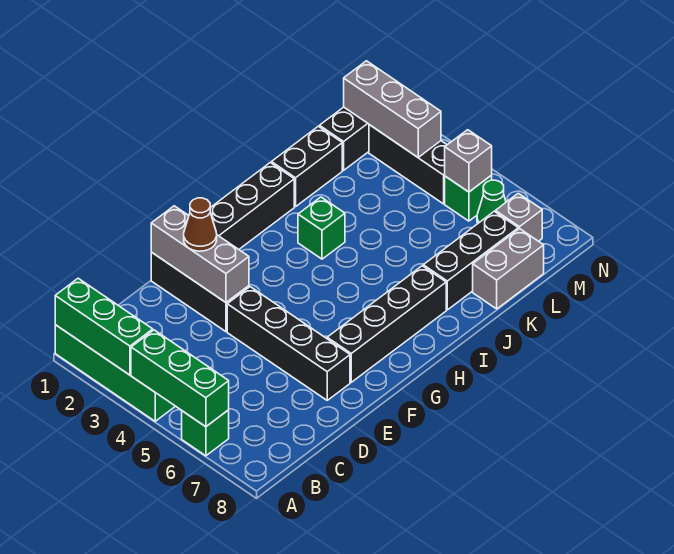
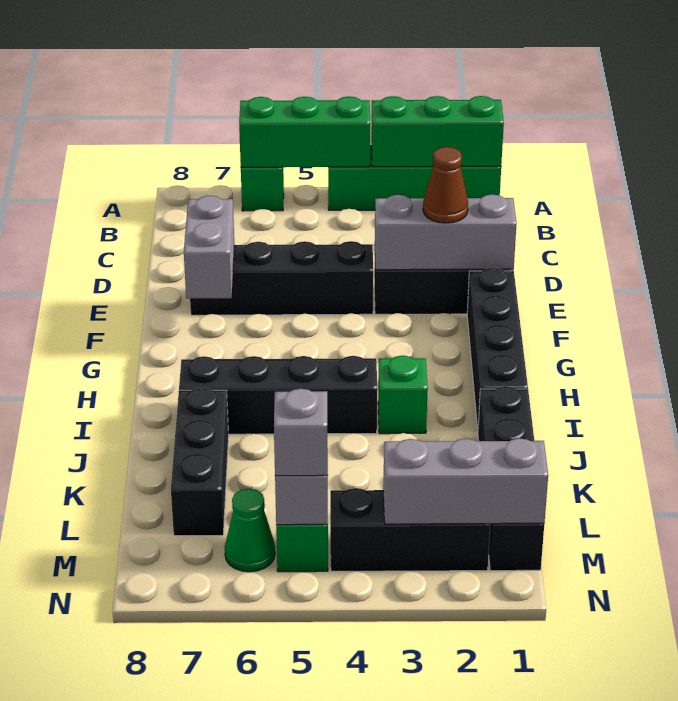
black brick F7:I7 level 1 -> black brick I4:I7 level 1
grey brick K8:L8 level 1 -> grey brick E7:F7 level 2
grey brick M7 level 1 -> grey brick M5 level 3

